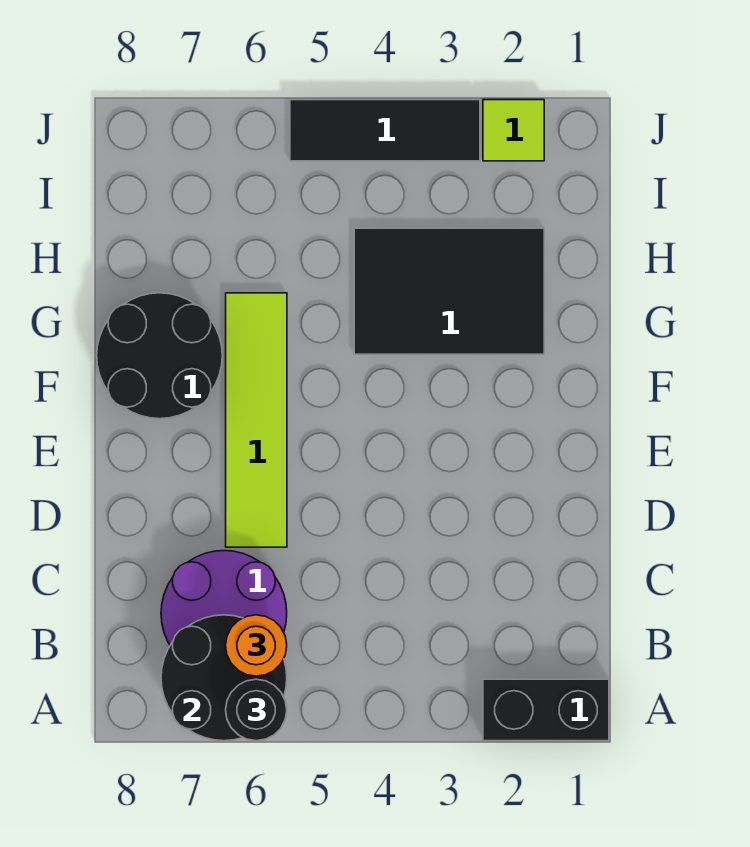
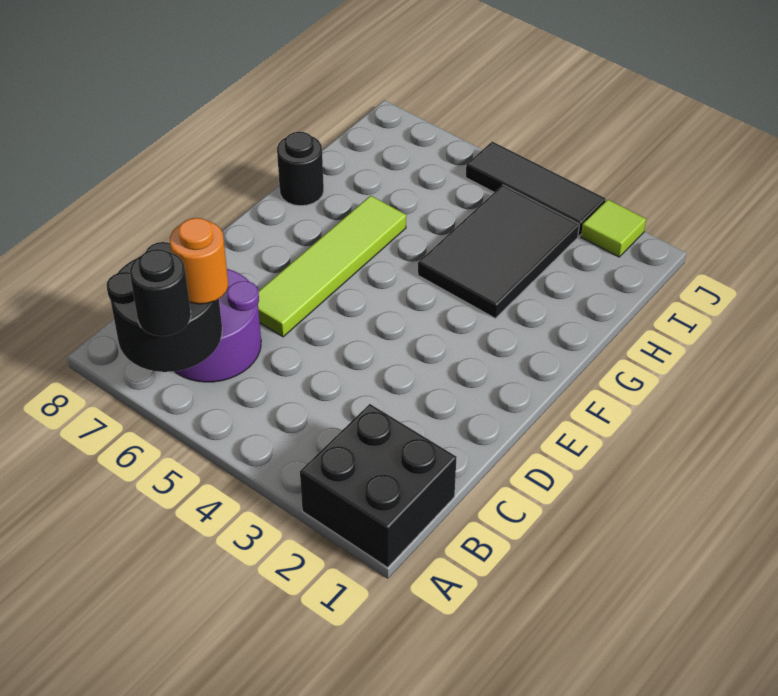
black brick A1:A2 level 1 -> black brick A1:B2 level 1
black round brick F7:G8 level 1 -> black round brick G8 level 1
black tile G2:H4 level 1 -> black tile G3:I4 level 1

